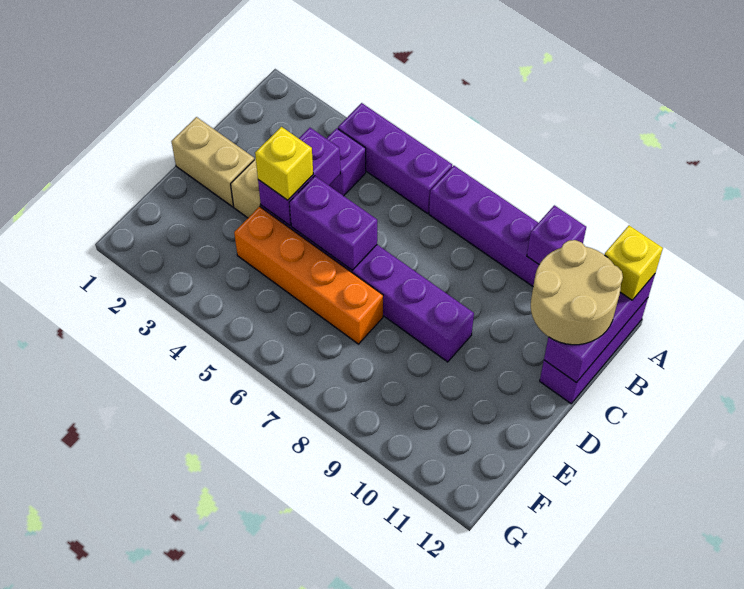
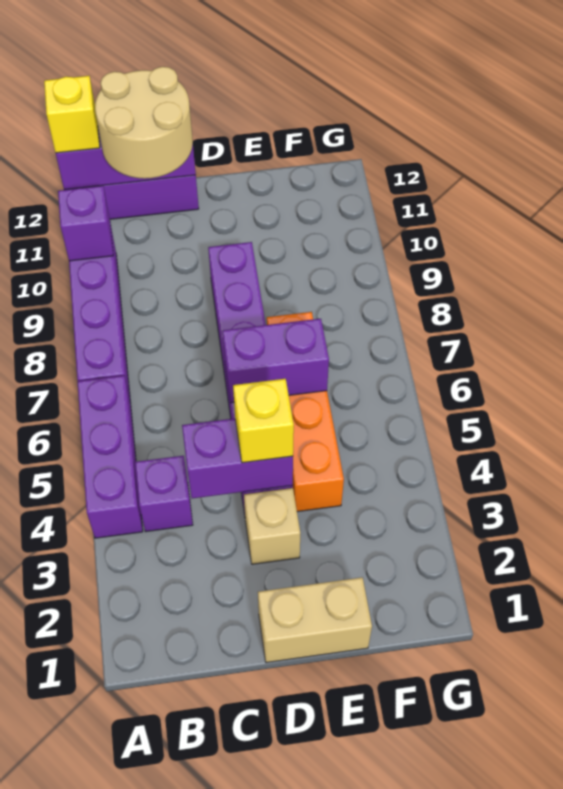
tan brick D1:D2 level 1 -> tan brick D1:E1 level 1
purple brick D5:D6 level 2 -> purple brick D6:E6 level 2

